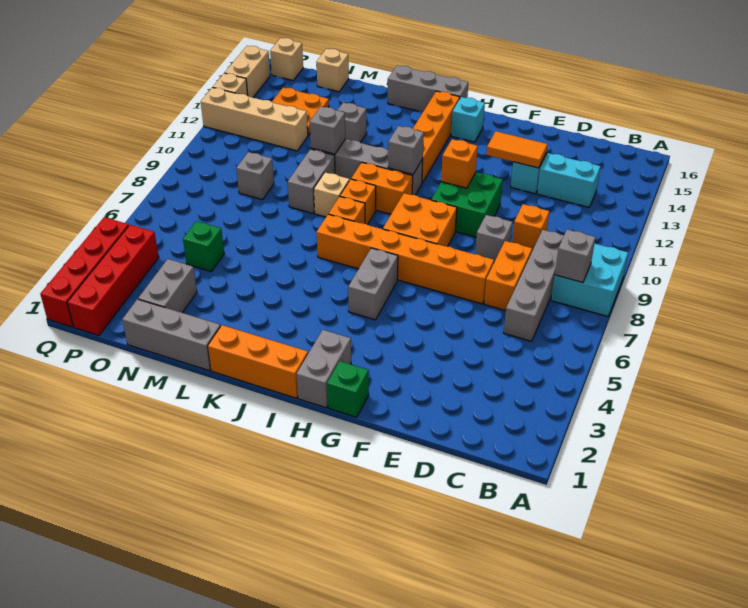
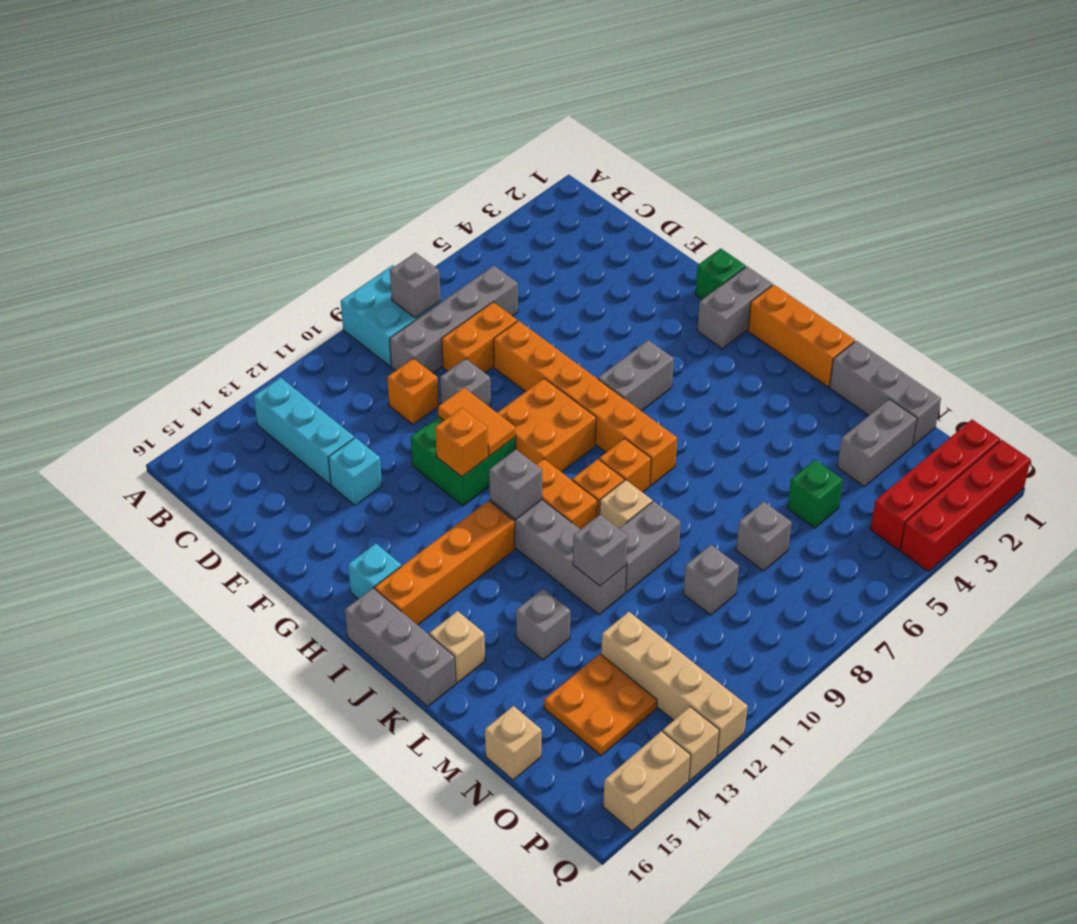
cyan brick C13:D13 level 1 -> cyan brick B13:D13 level 1
orange tile E13:F13 level 2 -> orange tile F10:G10 level 2
none -> grey brick N7 level 1
tan brick P16 level 1 -> tan brick K15 level 1

